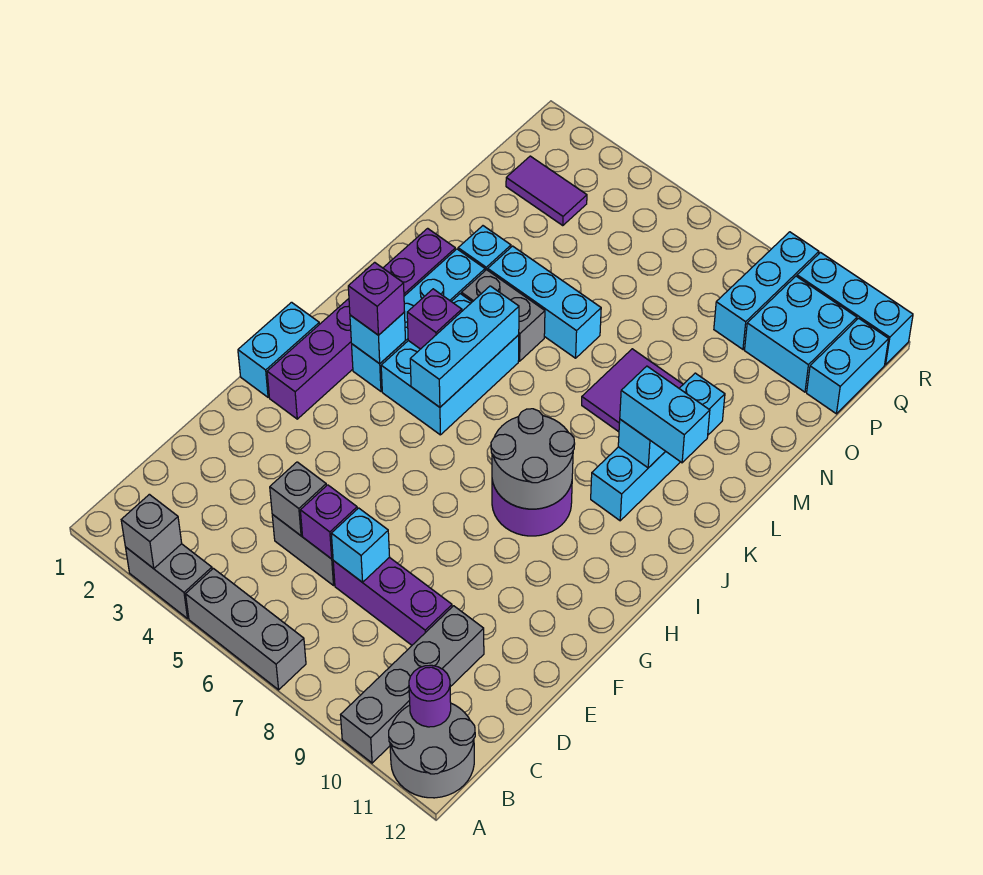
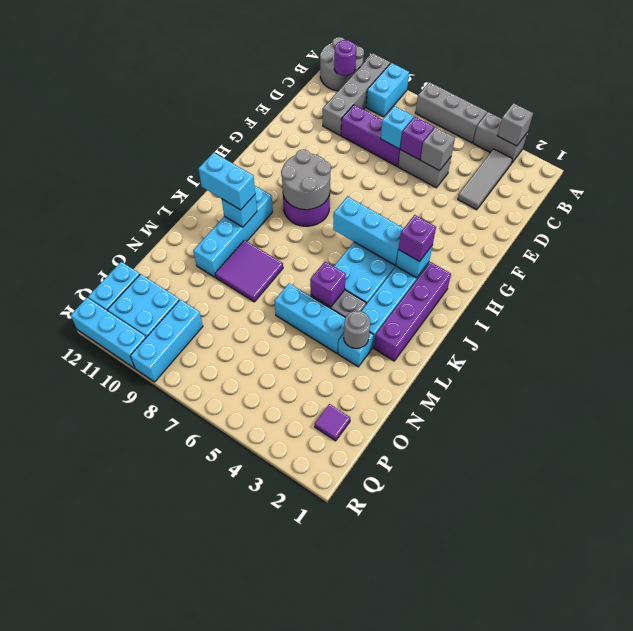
none -> grey tile B3:D3 level 1
cyan brick G1:H1 level 1 -> cyan brick A9:B9 level 1
purple brick G2:L2 level 1 -> purple brick I2:L2 level 1
cyan brick I5:K5 level 2 -> cyan brick I4:I6 level 2
purple brick J4 level 2 -> purple brick L5 level 2
none -> grey round brick M3 level 2
purple tile P2:P3 level 1 -> purple tile P2 level 1

